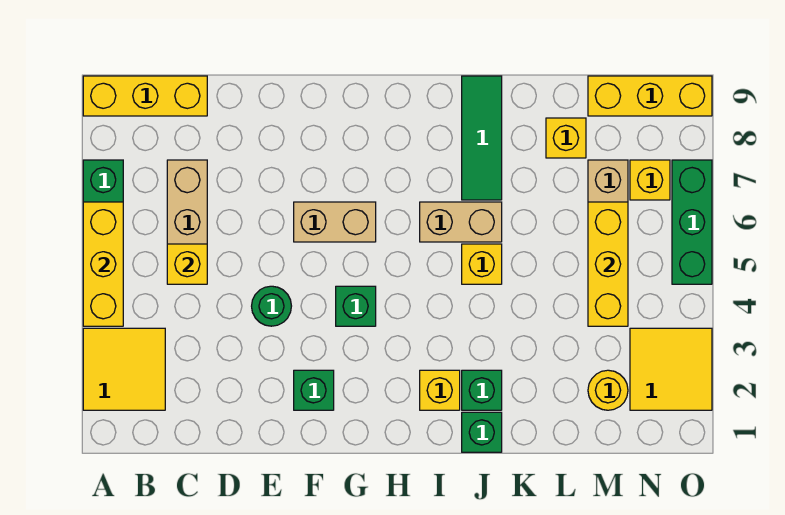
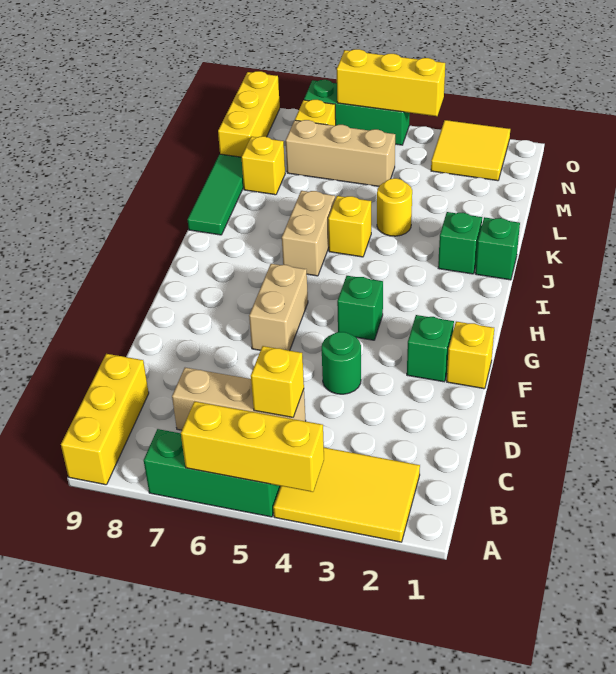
yellow tile A2:B3 level 1 -> yellow tile A2:B4 level 1
yellow brick I2 level 1 -> yellow brick F1 level 1
green tile J7:J9 level 1 -> green tile J9:L9 level 1
yellow round brick M2 level 1 -> yellow round brick K4 level 1
yellow brick M4:M6 level 2 -> yellow brick O4:O6 level 2

